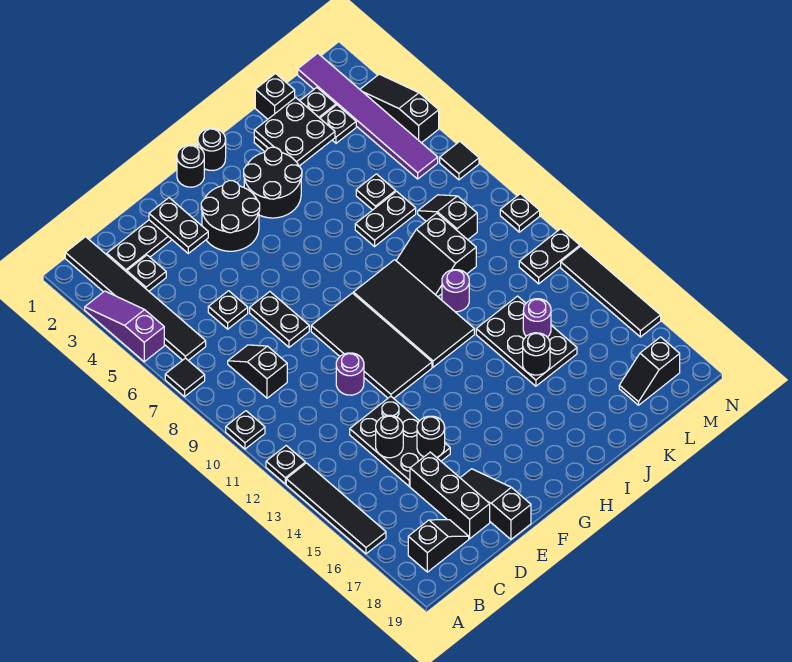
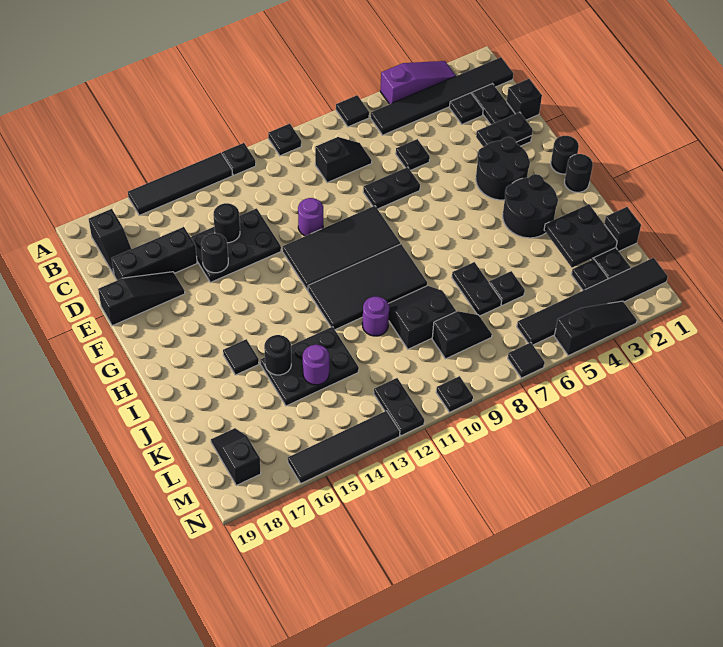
none -> black brick D1 level 1
none -> black tile I16 level 1
purple tile M1:M6 level 1 -> black tile M1:M6 level 1

